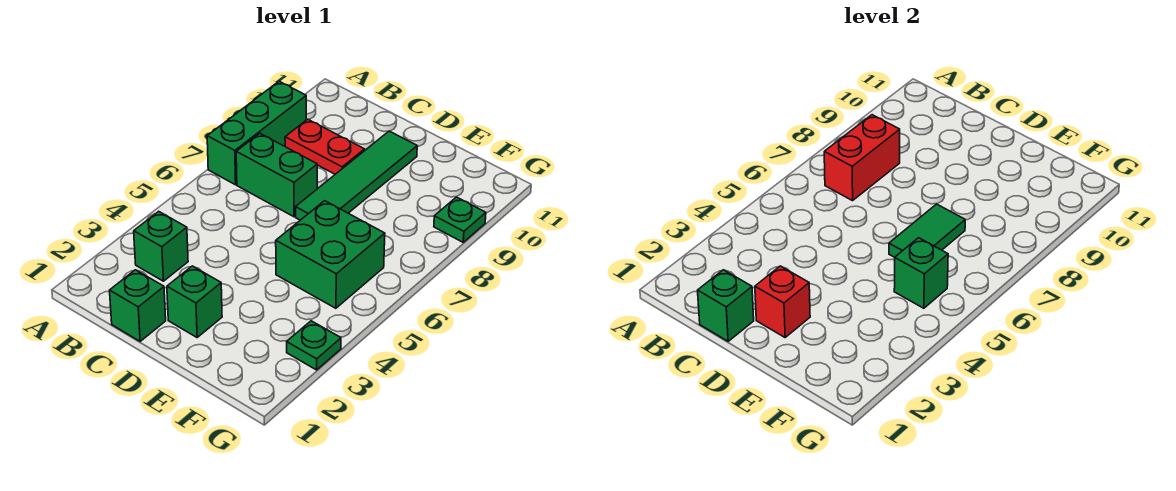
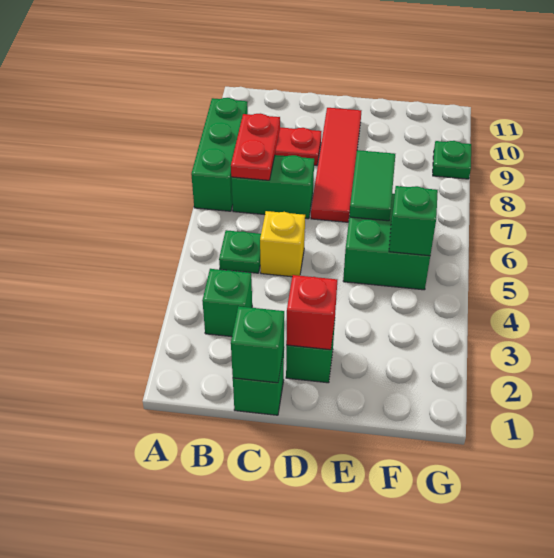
red brick B7:B8 level 2 -> red plate B7:B8 level 2
none -> yellow brick C5 level 1
green tile D7:D10 level 1 -> red tile D7:D10 level 1
green plate G3 level 1 -> green plate B5 level 1

